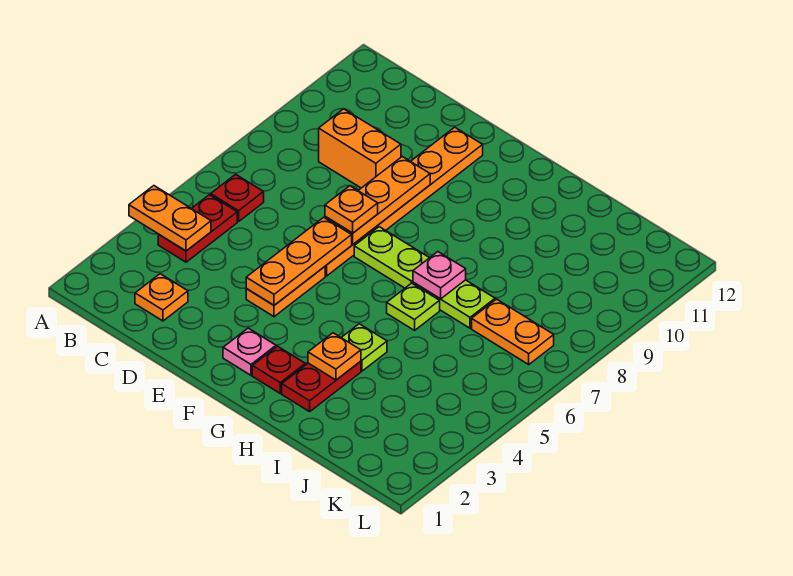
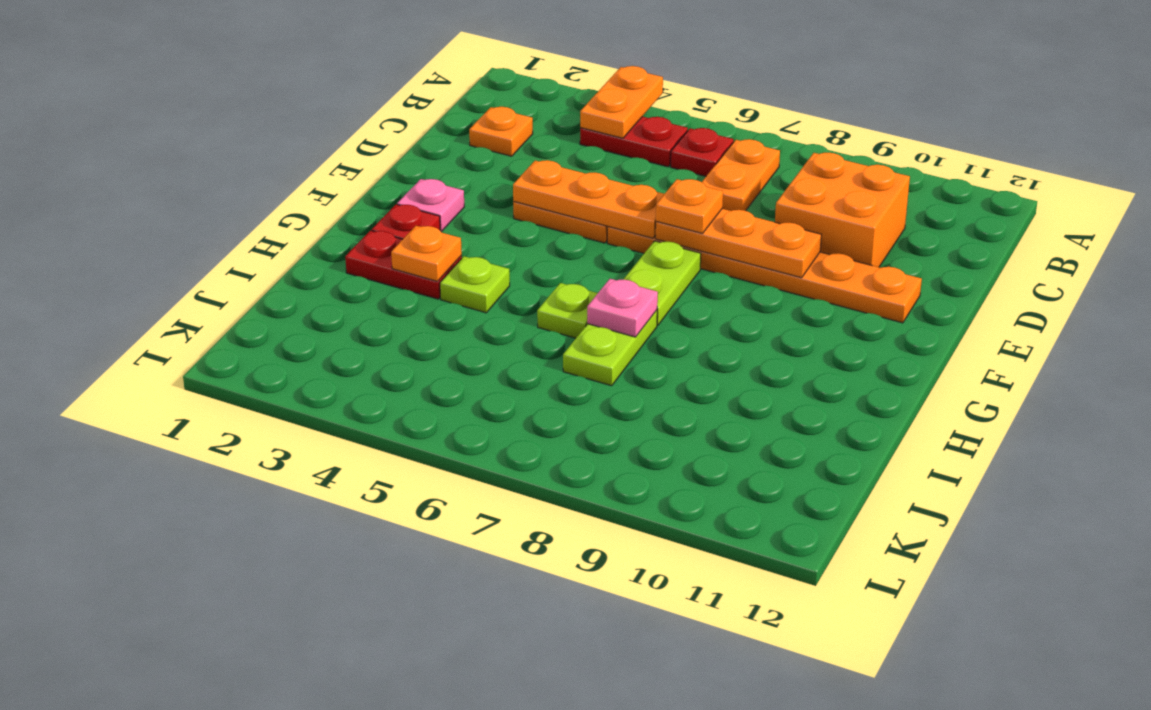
orange brick C9:D9 level 1 -> orange brick C9:D10 level 1
orange plate J7:K7 level 1 -> orange plate B7:C7 level 1

